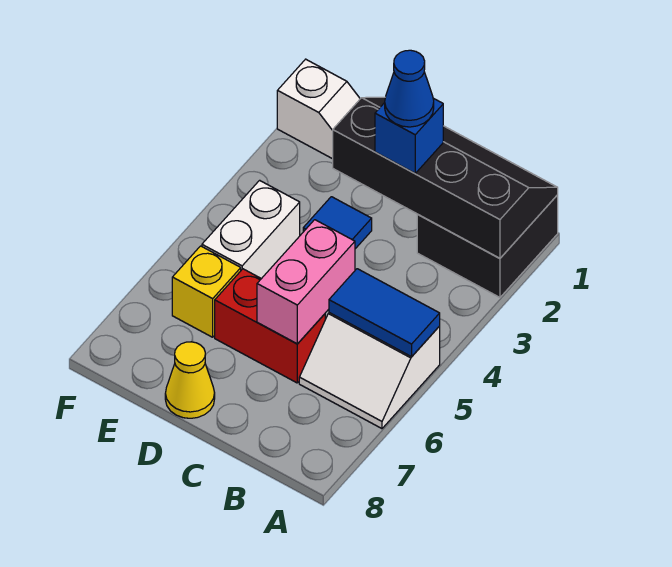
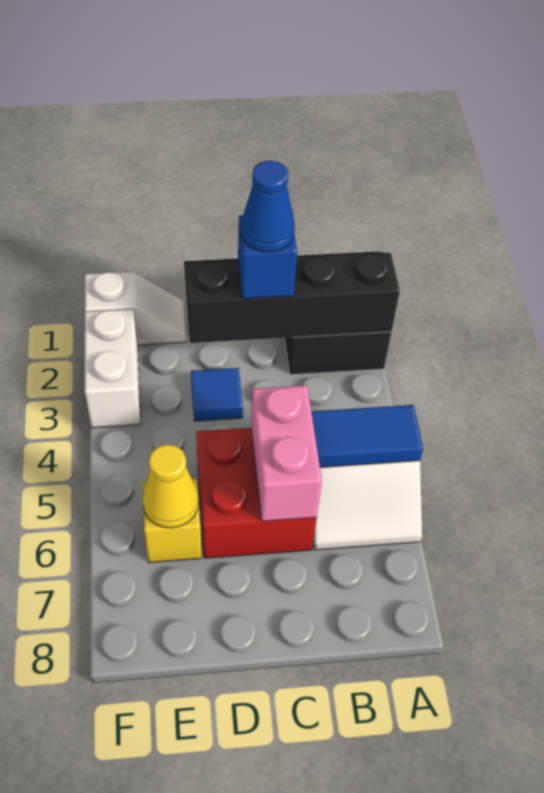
red brick C6:D6 level 1 -> red brick C5:D6 level 1
yellow cone D8 level 1 -> yellow cone E6 level 2
white brick E4:E5 level 1 -> white brick F2:F3 level 1

